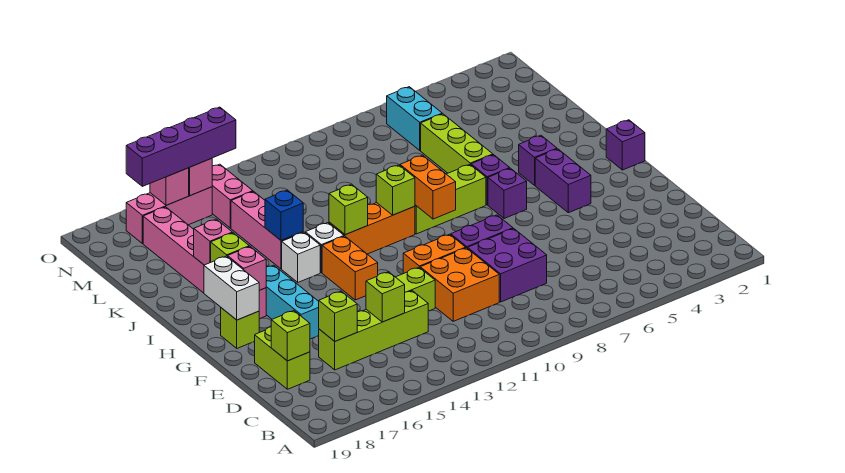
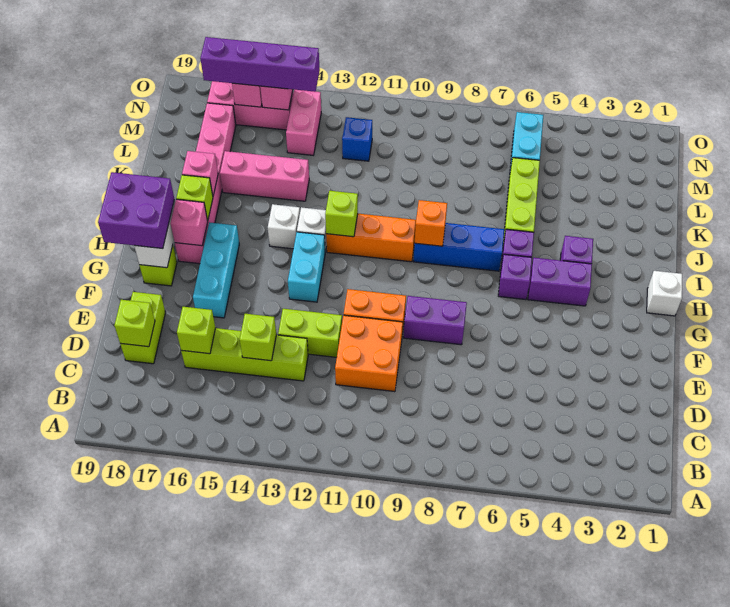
purple brick D8:E9 level 1 -> purple brick G18:H19 level 3
purple brick G4:H4 level 1 -> purple brick H4:H5 level 1
orange brick G13:H13 level 1 -> cyan brick G13:H13 level 1
purple brick H1 level 1 -> white brick H1 level 1
orange brick H9:I9 level 2 -> orange brick I9 level 2
lime brick I7:I9 level 1 -> blue brick I7:I9 level 1
lime brick I10 level 2 -> none
pink brick J14:L14 level 1 -> pink brick K14:K16 level 1
blue brick J14 level 2 -> blue brick M12 level 1

